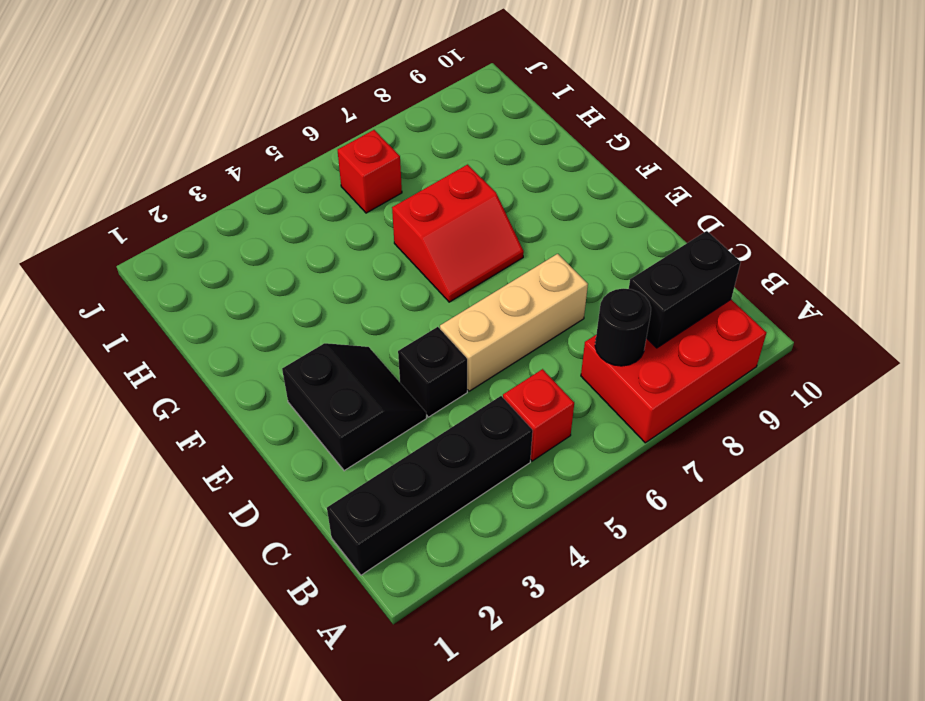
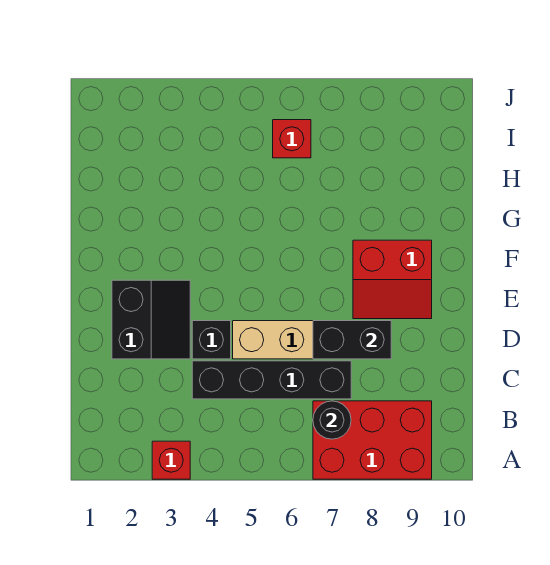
black brick B1:B4 level 1 -> black brick C4:C7 level 1
red brick B5 level 1 -> red brick A3 level 1
black brick B8:B9 level 2 -> black brick D7:D8 level 2
red slope F6:G7 level 1 top G -> red slope E8:F9 level 1 top F

